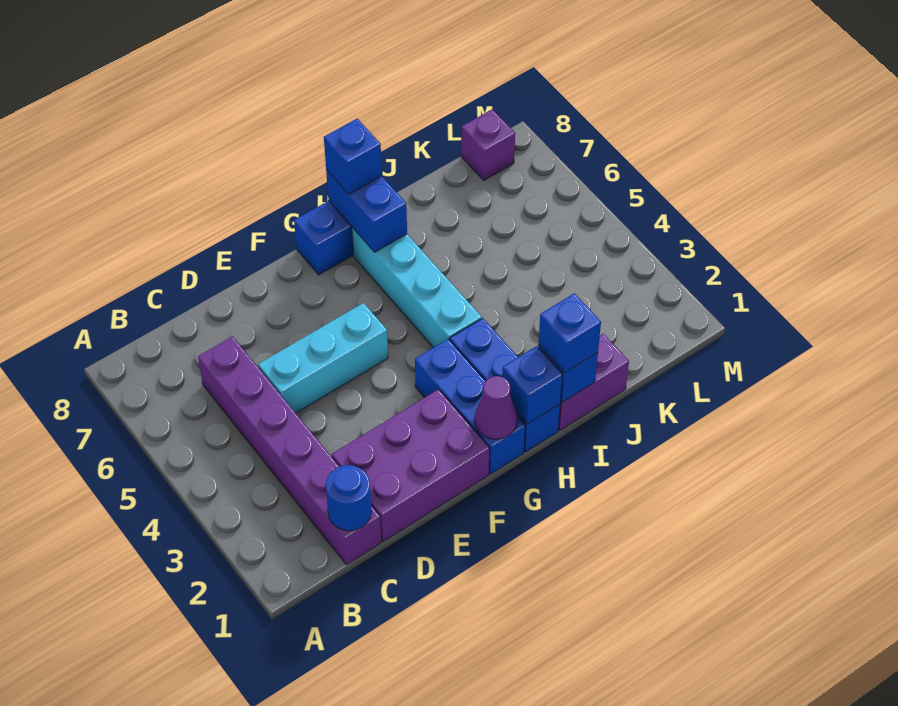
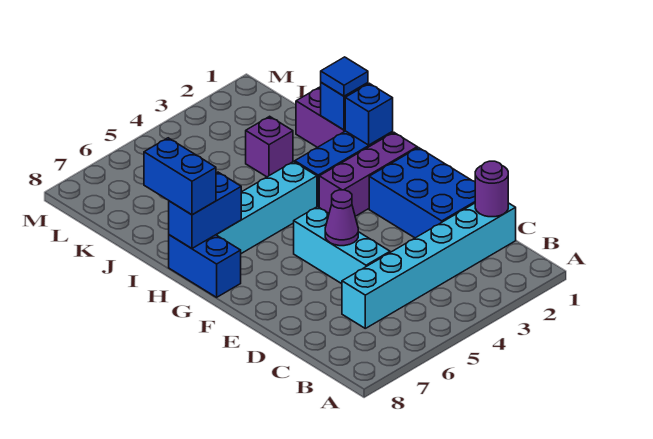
purple brick C1:C6 level 1 -> cyan brick C1:C6 level 1
blue round brick C1 level 2 -> purple round brick C1 level 2
purple brick D1:F2 level 1 -> blue brick D1:F2 level 1
blue brick G1:G3 level 1 -> purple brick G1:G3 level 1
purple cone G1 level 2 -> purple cone E5 level 2
blue brick H8 level 3 -> blue brick H8:I8 level 3
blue brick I1 level 3 -> blue tile I1 level 3
purple brick L8 level 1 -> purple brick J3 level 1

